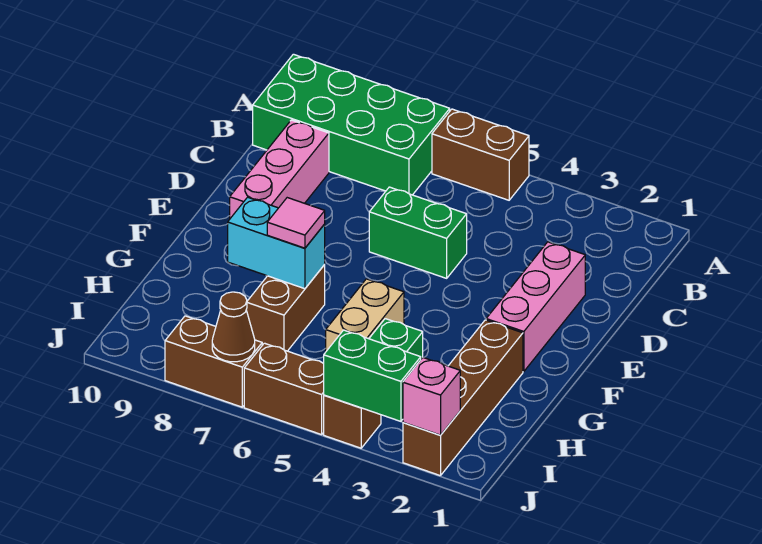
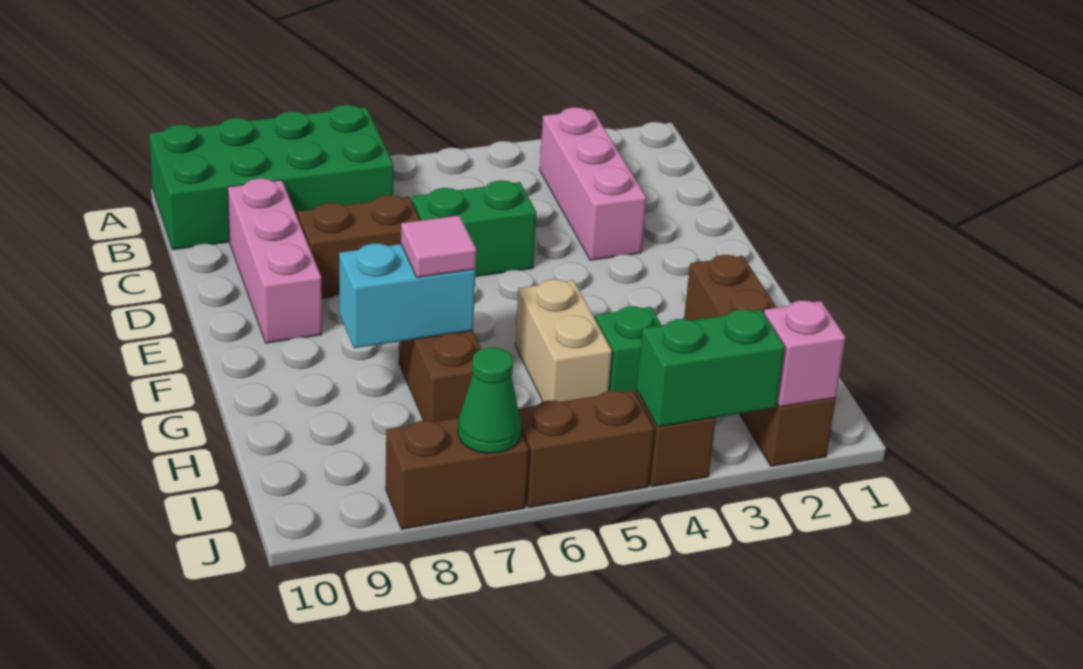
brown brick A5:A6 level 1 -> brown brick D7:D8 level 1
pink brick D2:F2 level 1 -> pink brick B3:D3 level 1
brown cone J7 level 2 -> green cone J7 level 2

